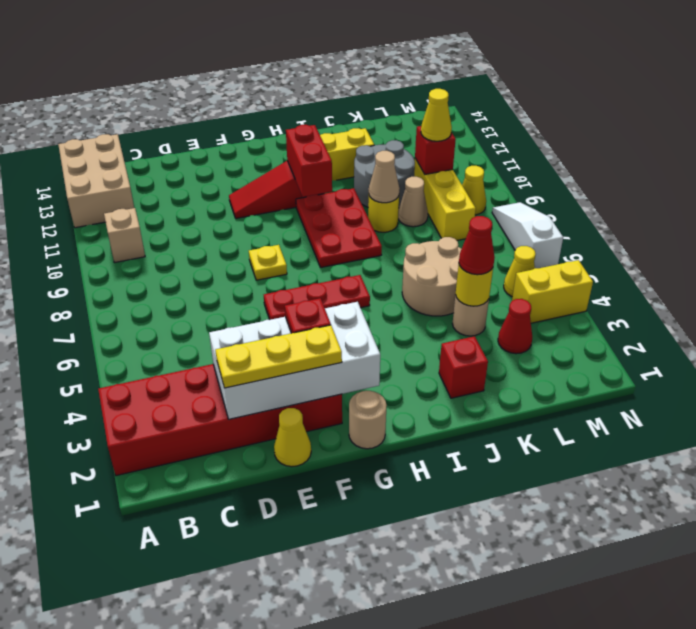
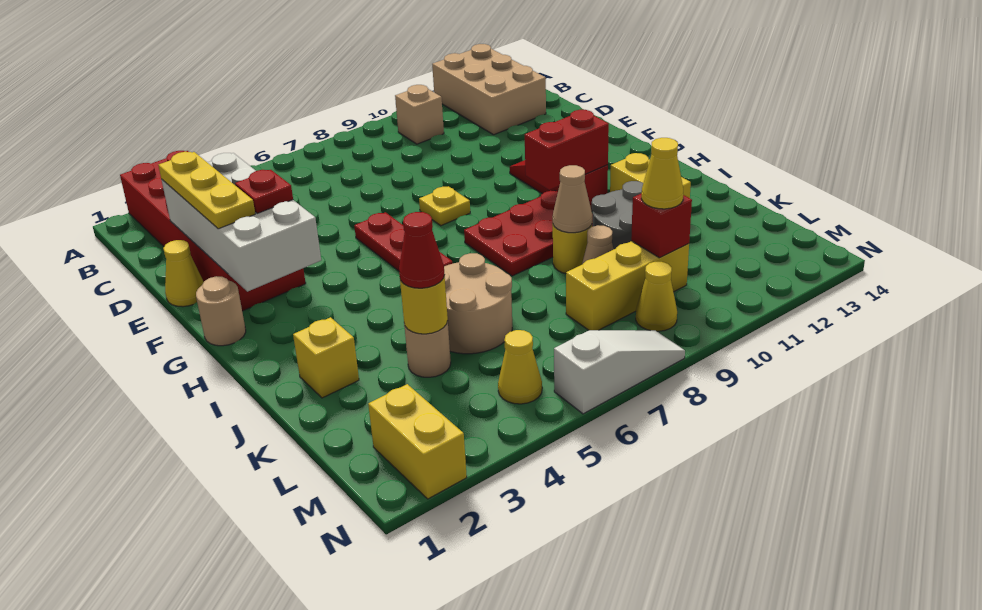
tan brick A12:B14 level 1 -> tan brick A12:C13 level 1
red brick J2 level 1 -> yellow brick J2 level 1
red cone L3 level 1 -> none
yellow brick M4:N4 level 1 -> yellow brick M2:N2 level 1

